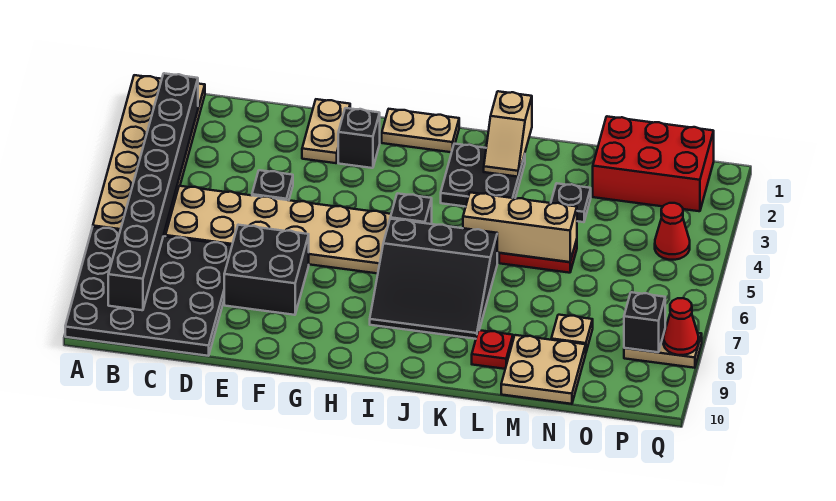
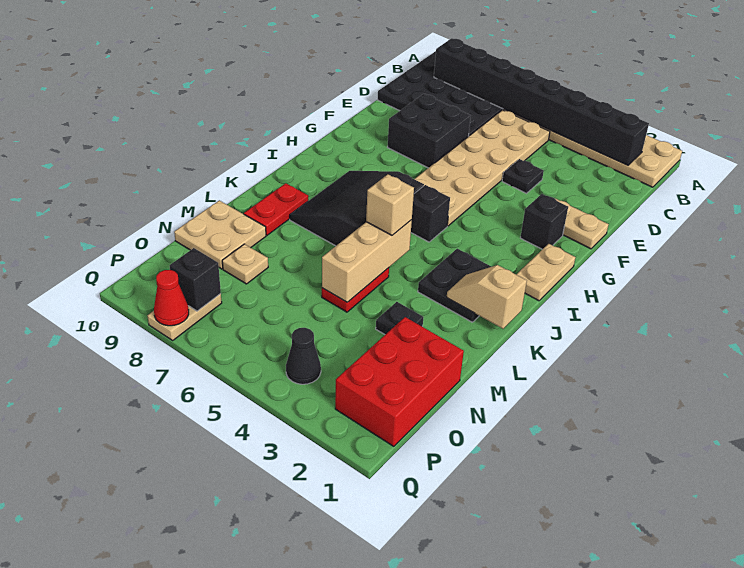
none -> tan brick K5 level 3
red plate L9 level 1 -> red plate K9:L9 level 1
red cone P4 level 1 -> black cone P4 level 1

